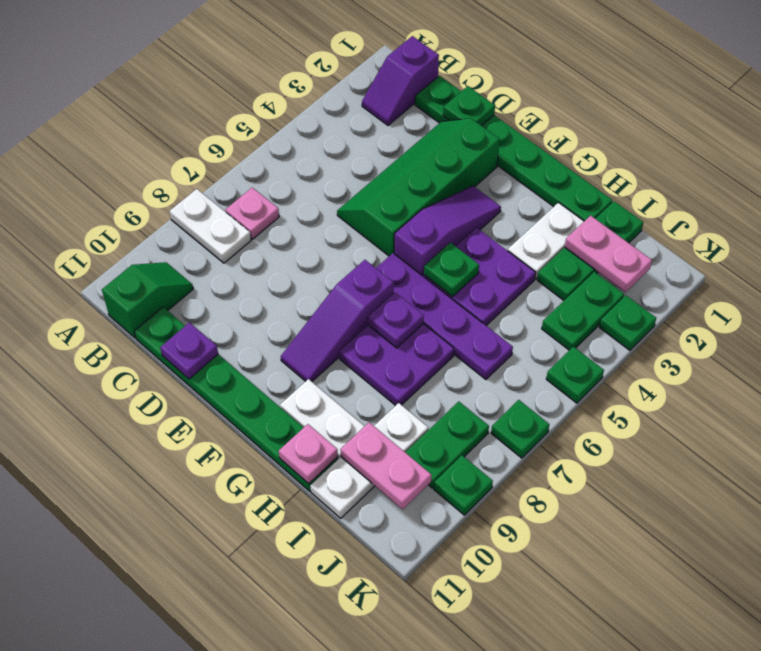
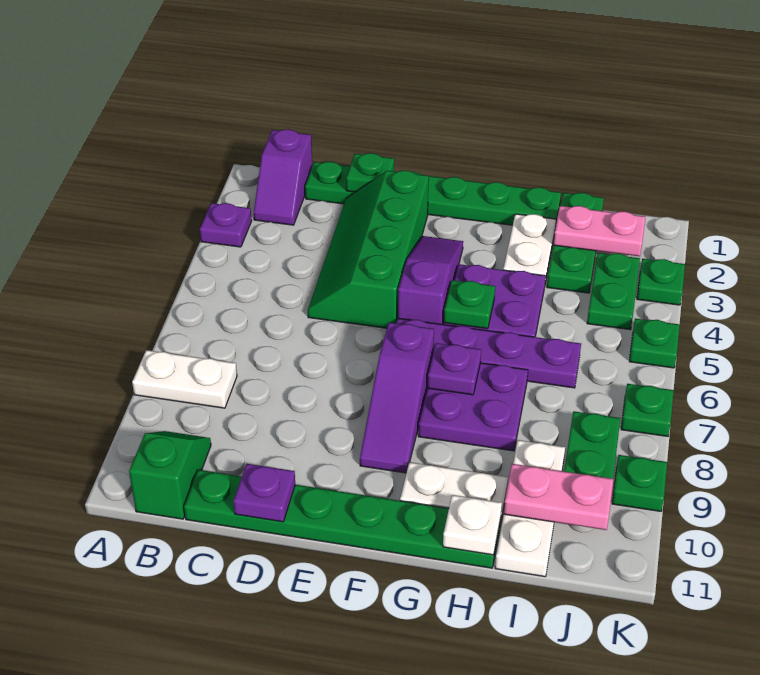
none -> purple plate A3 level 1
pink plate B7 level 1 -> none
pink plate H11 level 2 -> white plate H11 level 2

